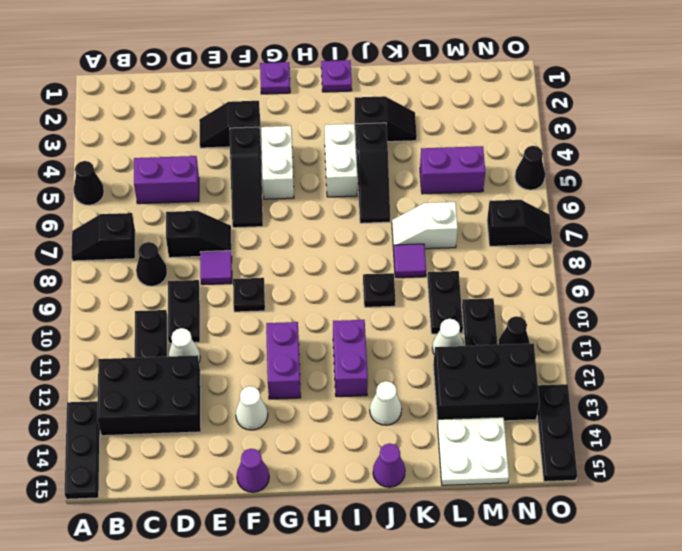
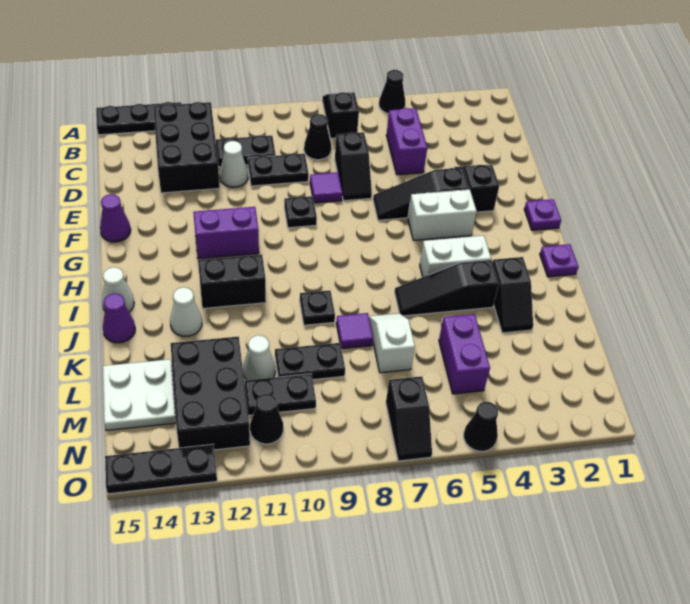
white cone F13 level 1 -> white cone I15 level 1
purple brick I11:I12 level 1 -> black brick I11:I12 level 1

